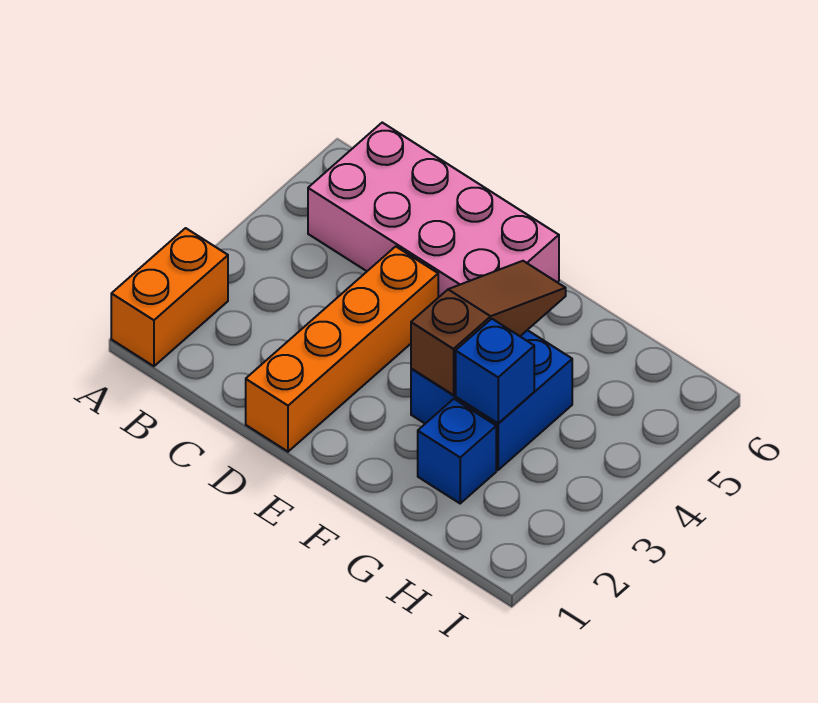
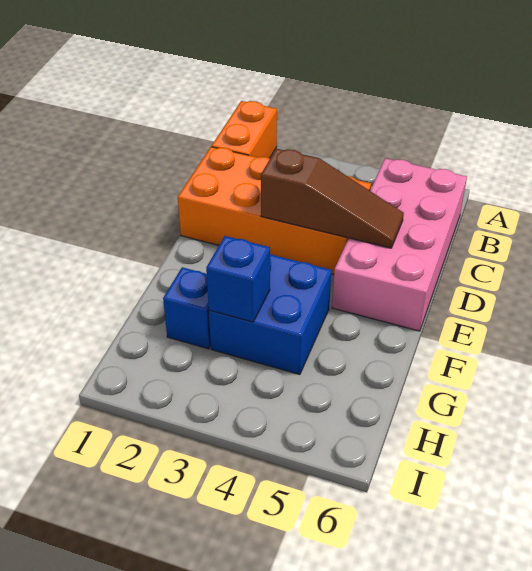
orange brick A1:A2 level 1 -> orange brick A1:B1 level 1
orange brick D1:D4 level 1 -> orange brick C1:D4 level 1
brown slope F3:F5 level 2 top 3 -> brown slope D3:D5 level 2 top 3

